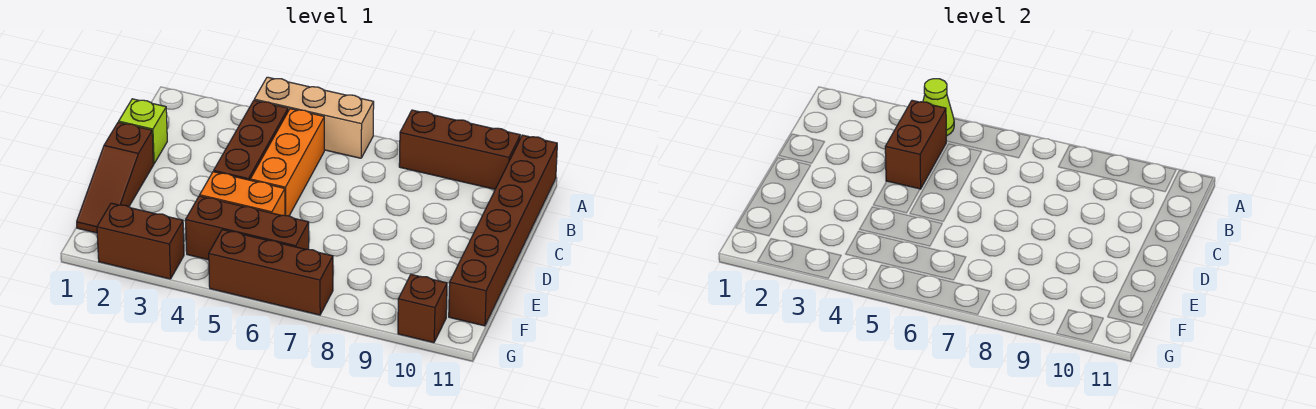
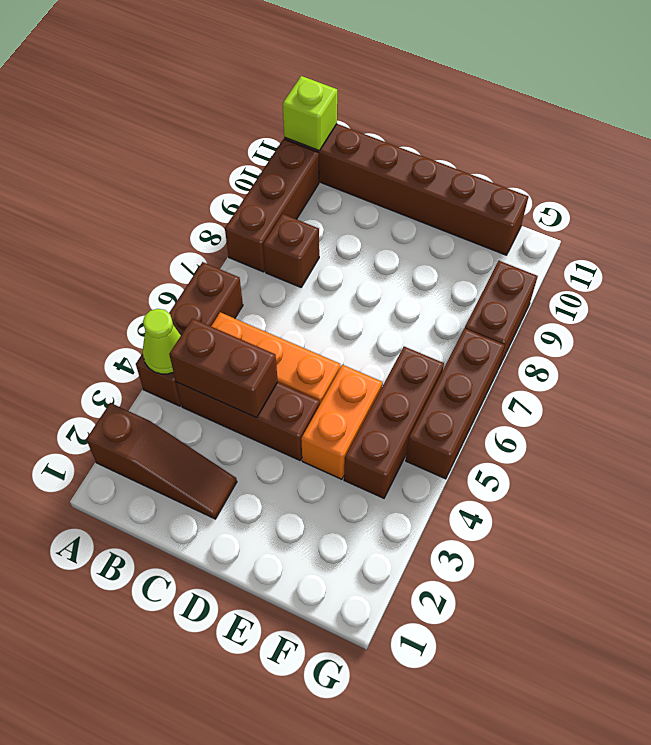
tan brick A4:A6 level 1 -> brown brick A4:A6 level 1
lime brick C1 level 1 -> lime brick A11 level 2
brown slope D1:F1 level 1 top D -> brown slope A2:C2 level 1 top A
brown brick G2:G3 level 1 -> brown brick G8:G9 level 1
brown brick G10 level 1 -> brown brick B8 level 1

